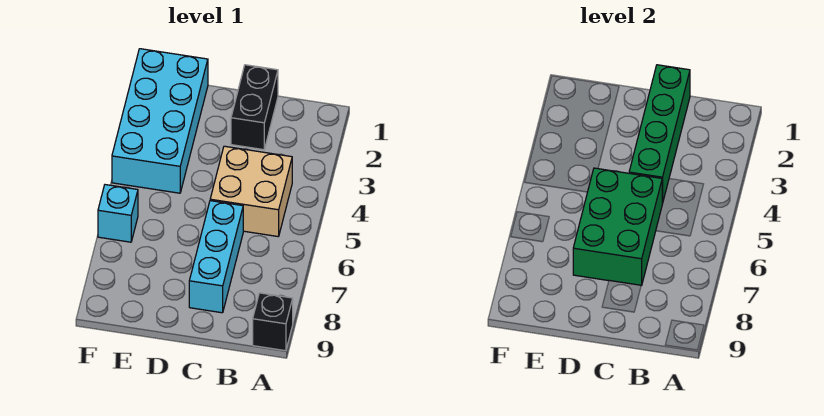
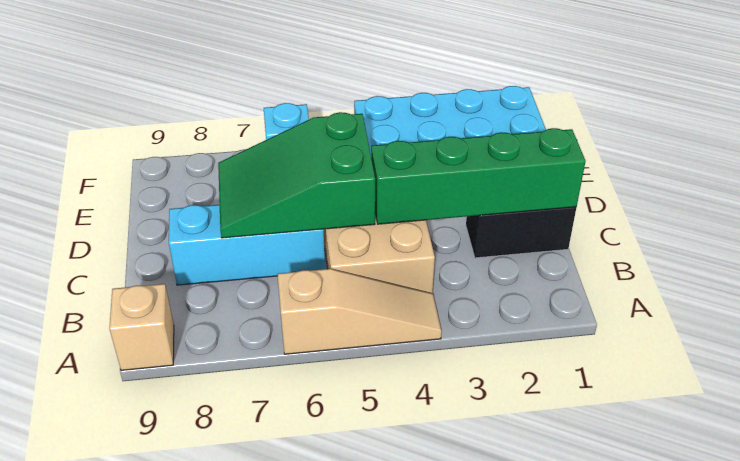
none -> tan slope A4:A6 level 1 top 6
black brick A9 level 1 -> tan brick A9 level 1
green brick C5:D7 level 2 -> green slope C5:D7 level 2 top 5

